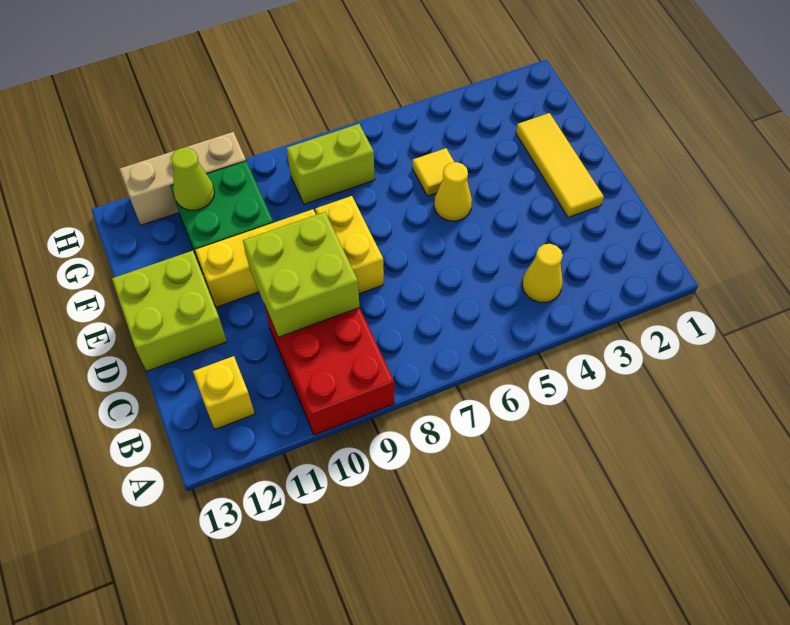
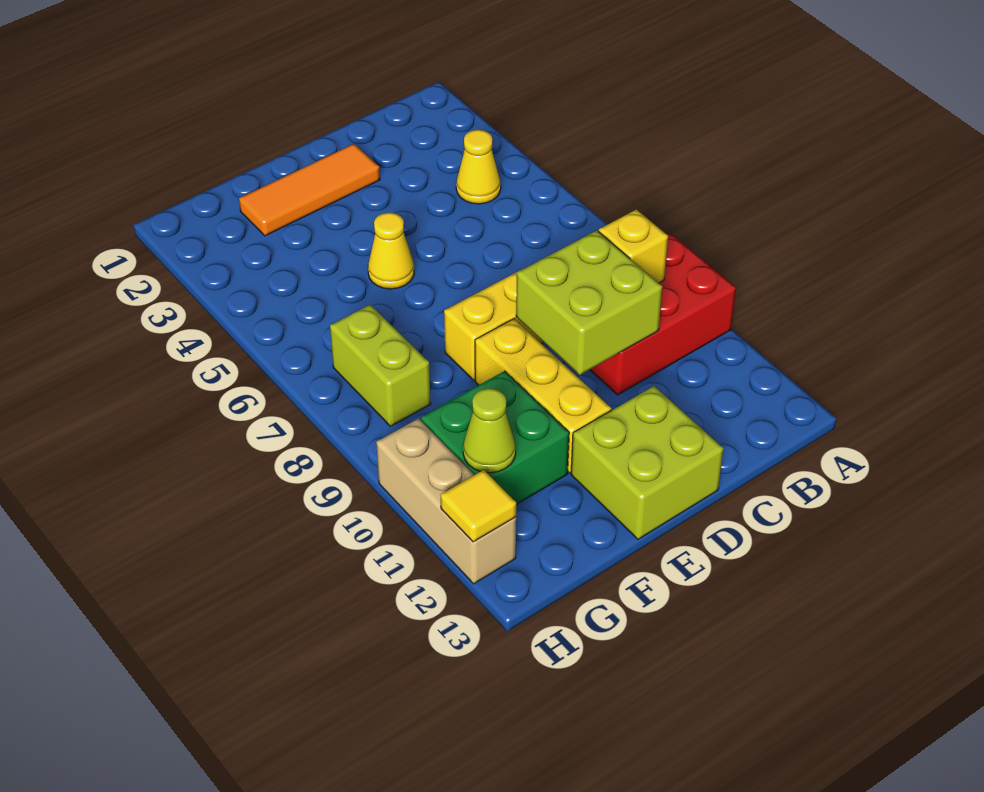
yellow brick B12 level 1 -> yellow brick B9 level 2
yellow tile D2:F2 level 1 -> orange tile D2:F2 level 1
yellow tile F5 level 1 -> yellow tile H12 level 2

